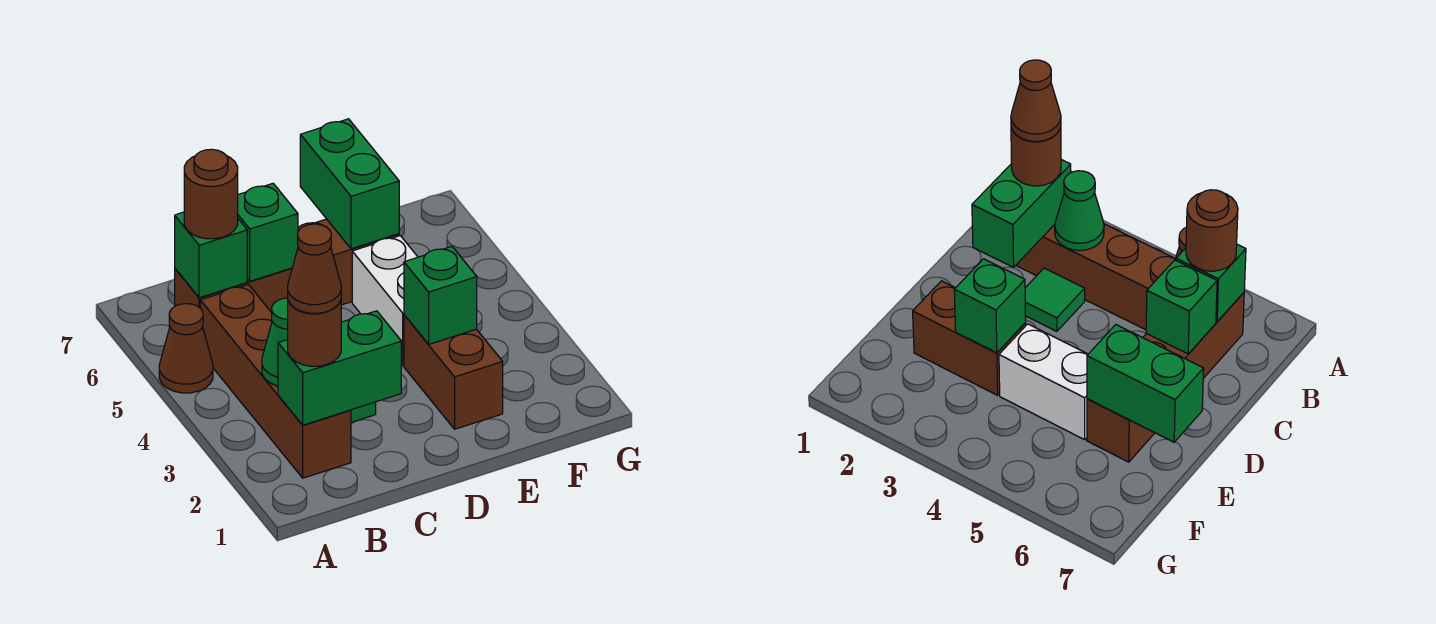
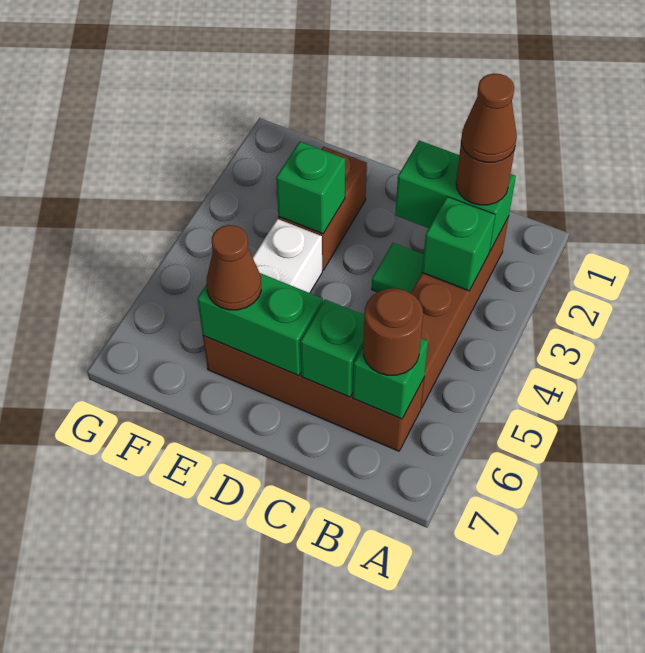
brown cone A5 level 1 -> brown cone E6 level 3
green cone B3 level 2 -> green brick B3 level 2
green brick E6:E7 level 2 -> green brick D6:E6 level 2

